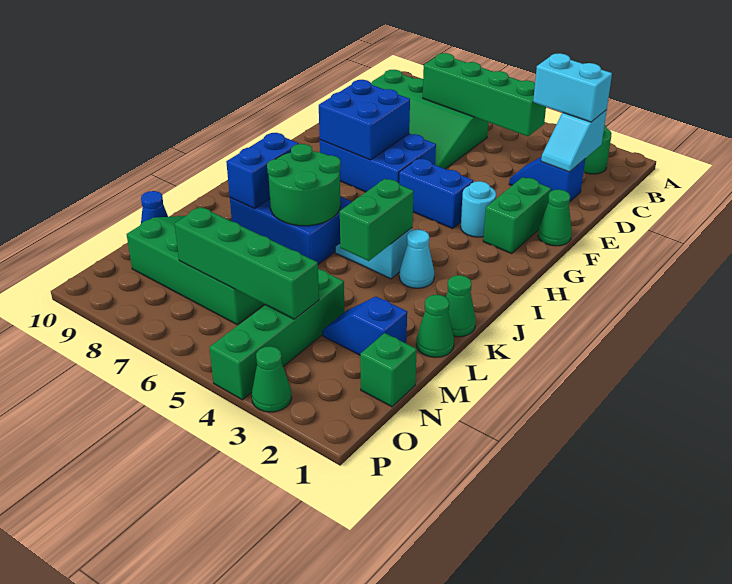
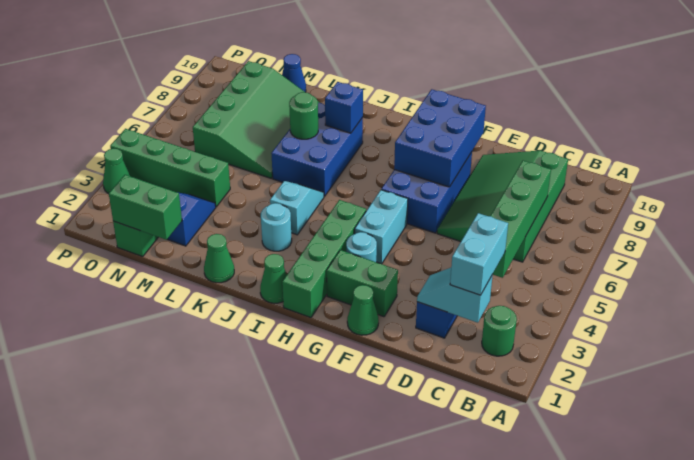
blue brick F7:G8 level 2 -> blue brick F7:G9 level 2
blue brick G4:G5 level 1 -> cyan brick G4:G5 level 1
cyan cone J3 level 1 -> cyan round brick J3 level 1
green brick J4:K4 level 2 -> green brick M1:N1 level 2
green round brick J6:K7 level 2 -> green round brick K7 level 2
blue brick J8:K8 level 2 -> blue brick J8 level 2
green cone L1 level 1 -> green cone I1 level 1
green brick N4:N7 level 2 -> green brick H1:H4 level 1

